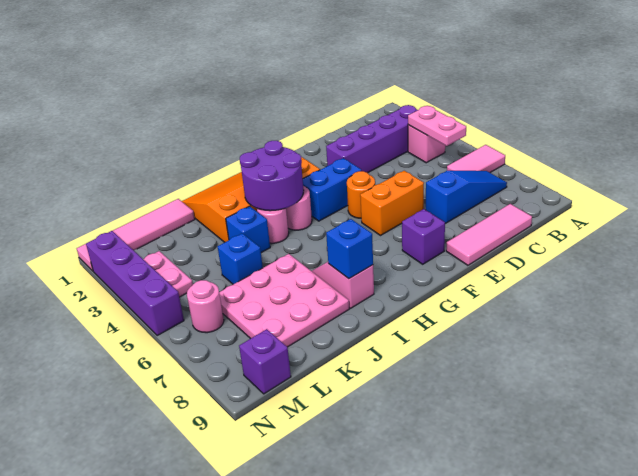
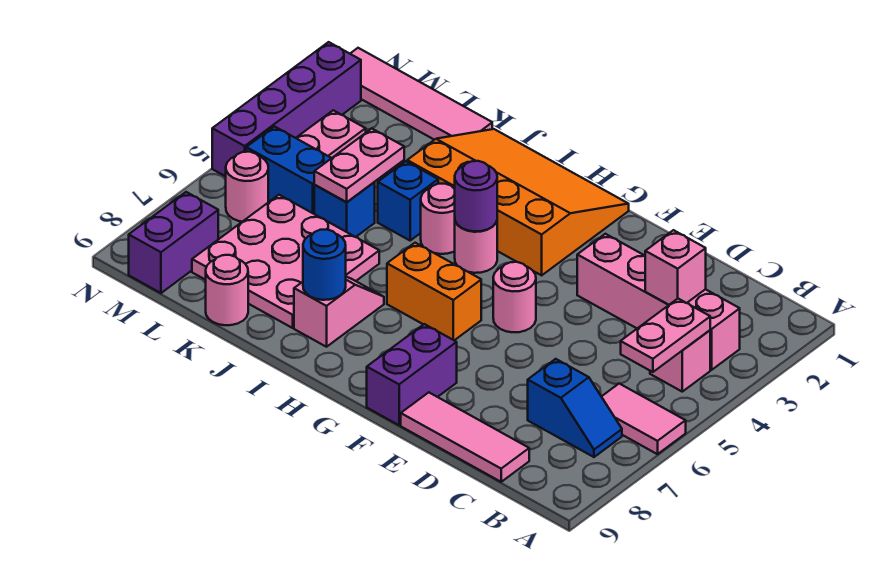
purple brick B3:E3 level 1 -> pink brick B3:E3 level 1
blue slope B7:D7 level 1 top D -> blue slope B7:C7 level 1 top C
none -> pink brick C3 level 2
orange brick E6:F6 level 1 -> orange brick G6:H6 level 1
blue brick F4:G4 level 1 -> blue brick L5:M5 level 1
orange round brick F5 level 1 -> pink round brick F5 level 1
purple brick F8 level 1 -> purple brick F8:F9 level 1
purple round brick H3:I4 level 2 -> purple round brick H4 level 2
blue brick I8 level 2 -> blue round brick I8 level 2
none -> pink plate K4:K5 level 2
none -> pink round brick K9 level 1
purple brick M9 level 1 -> purple brick M8:M9 level 1

